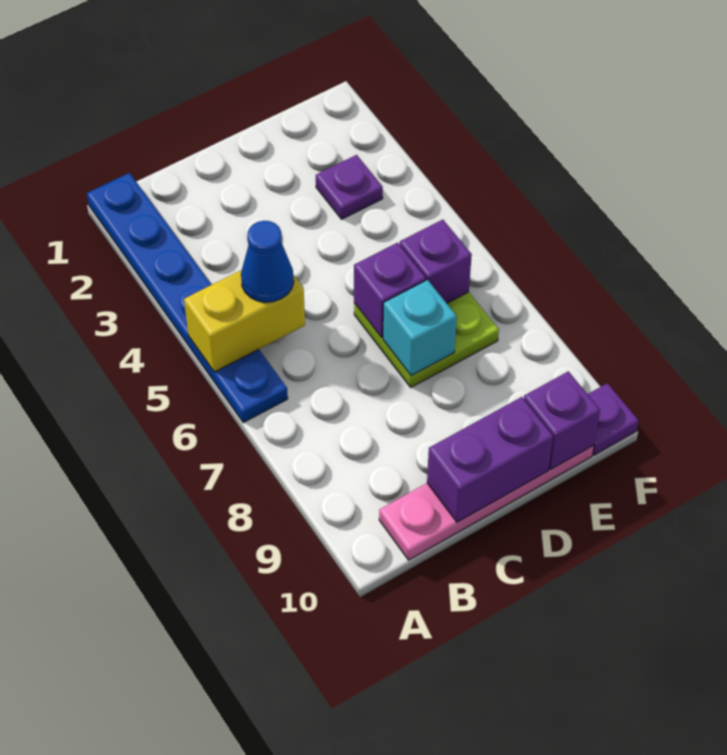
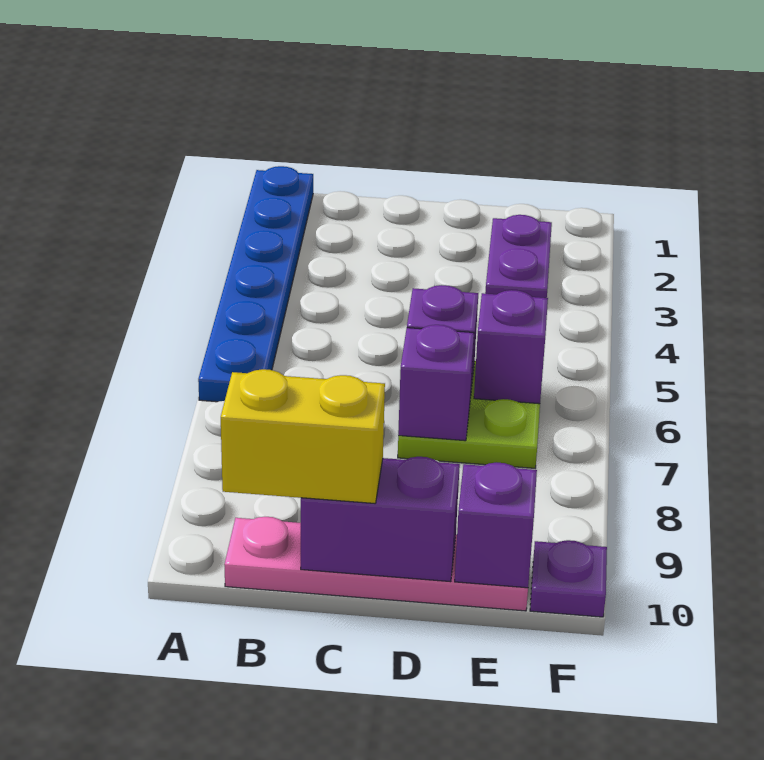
yellow brick A5:B5 level 2 -> yellow brick B10:C10 level 3
blue cone B5 level 3 -> none
cyan brick D7 level 2 -> purple brick D7 level 2
purple plate E3 level 1 -> purple plate E2:E3 level 1

